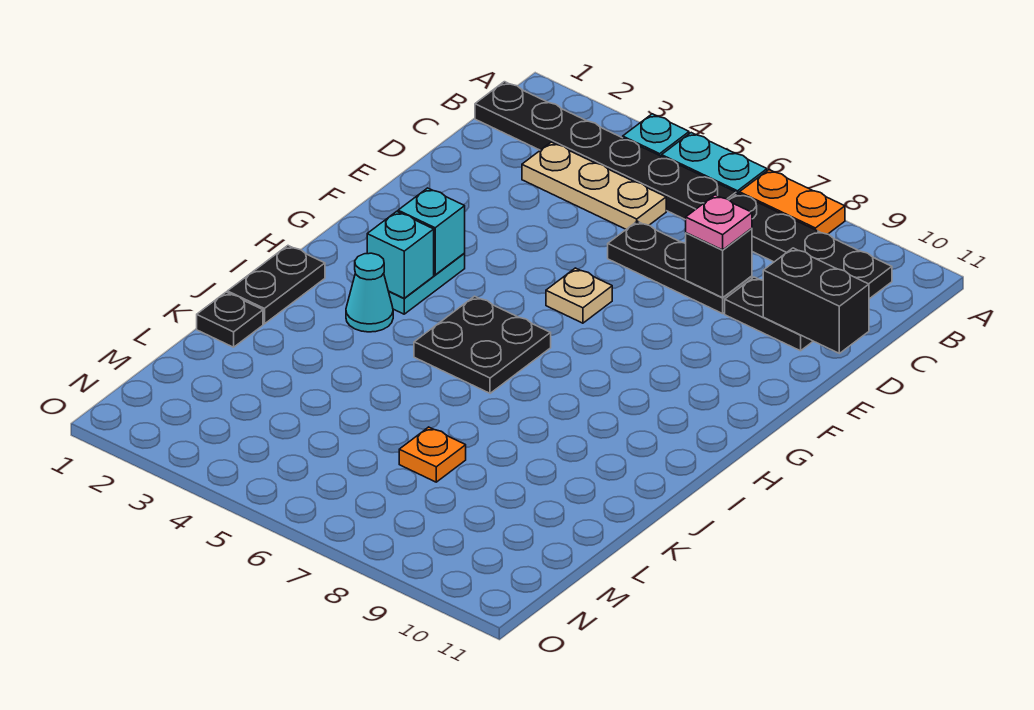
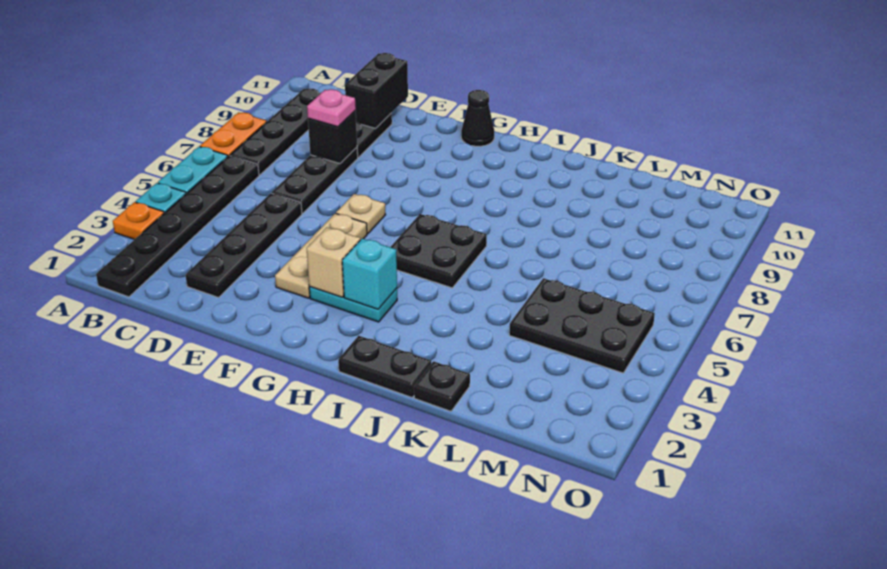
tan plate C3:C5 level 1 -> tan plate F3:F5 level 1
none -> black plate D2:D5 level 1
cyan brick G3 level 2 -> tan brick G3 level 2
none -> black cone G11 level 1
cyan cone I3 level 1 -> none
none -> black plate L4:N5 level 1
orange plate L7 level 1 -> orange plate A3 level 1

